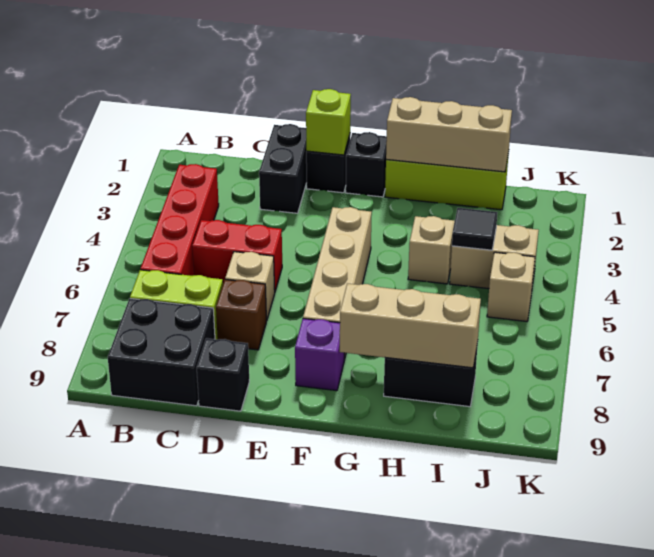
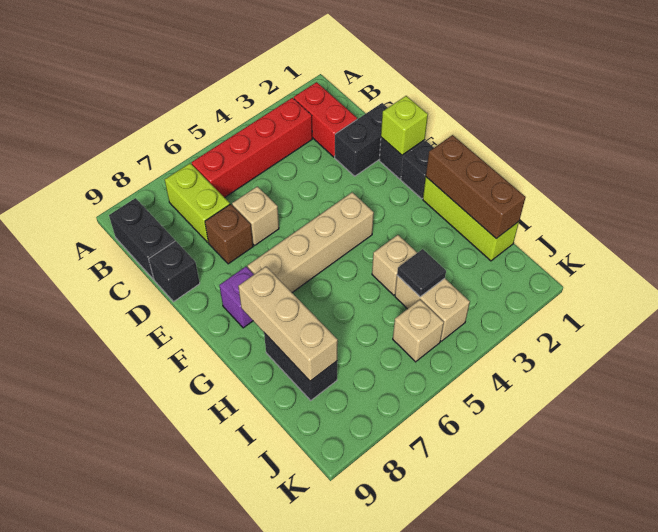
black brick B8:C9 level 1 -> black brick B9:C9 level 1
red brick C5:D5 level 1 -> red brick B2:C2 level 1
tan brick G1:I1 level 2 -> brown brick G1:I1 level 2

